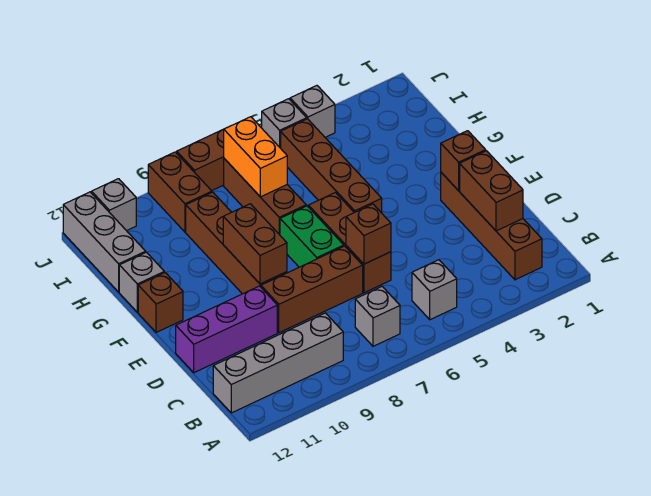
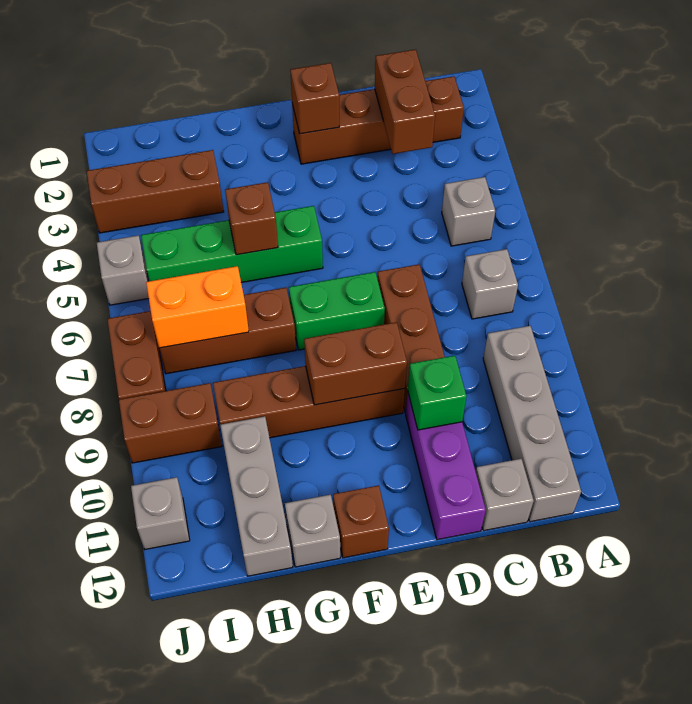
brown brick C2:D2 level 2 -> brown brick C2:C3 level 2
brown brick D6:F6 level 1 -> brown brick H3:J3 level 1
brown brick D6 level 2 -> brown brick G5 level 2
none -> green brick D10 level 2
brown brick F5:I5 level 1 -> green brick F5:I5 level 1
grey brick H12:J12 level 1 -> grey brick H10:H12 level 1
grey brick J4 level 1 -> grey brick C12 level 1

